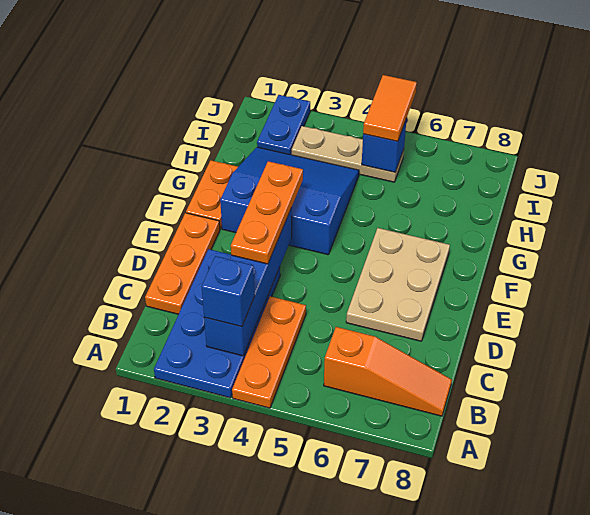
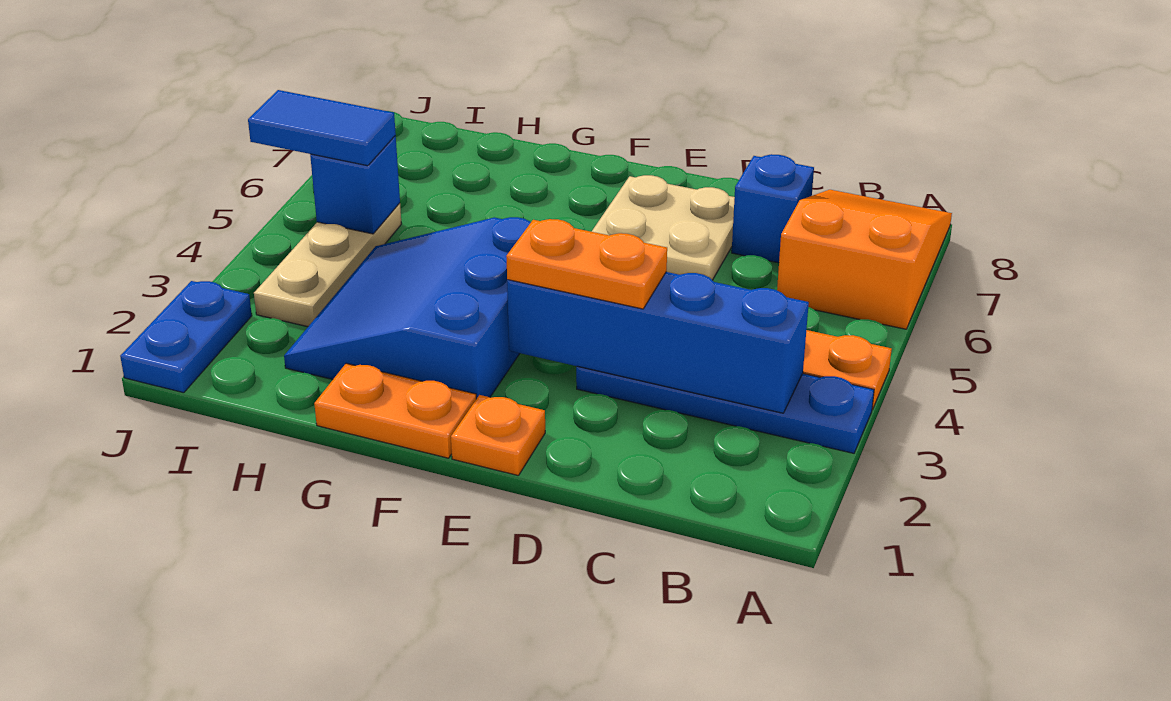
blue plate A2:D3 level 1 -> blue plate A3:D3 level 1
blue brick B3 level 3 -> blue brick C7 level 1
orange slope B6:B8 level 1 top 6 -> orange slope A6:B8 level 1 top 6
orange plate C1:E1 level 1 -> orange plate E1 level 1
orange plate D3:F3 level 3 -> orange plate D3:E3 level 3
tan plate D6:F7 level 1 -> tan plate D6:E7 level 1
blue plate I2:J2 level 1 -> blue plate J1:J2 level 1
orange tile I5:J5 level 3 -> blue tile I5:J5 level 3

